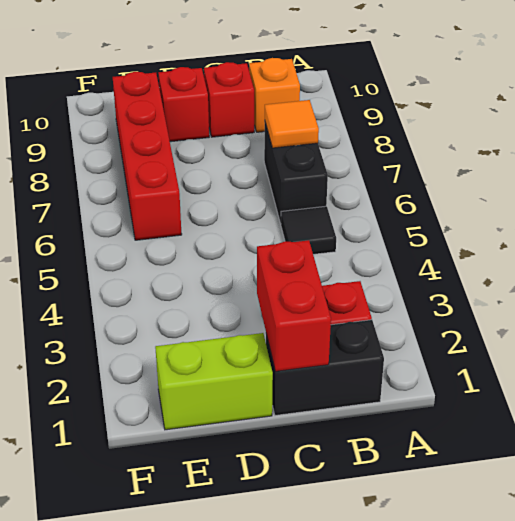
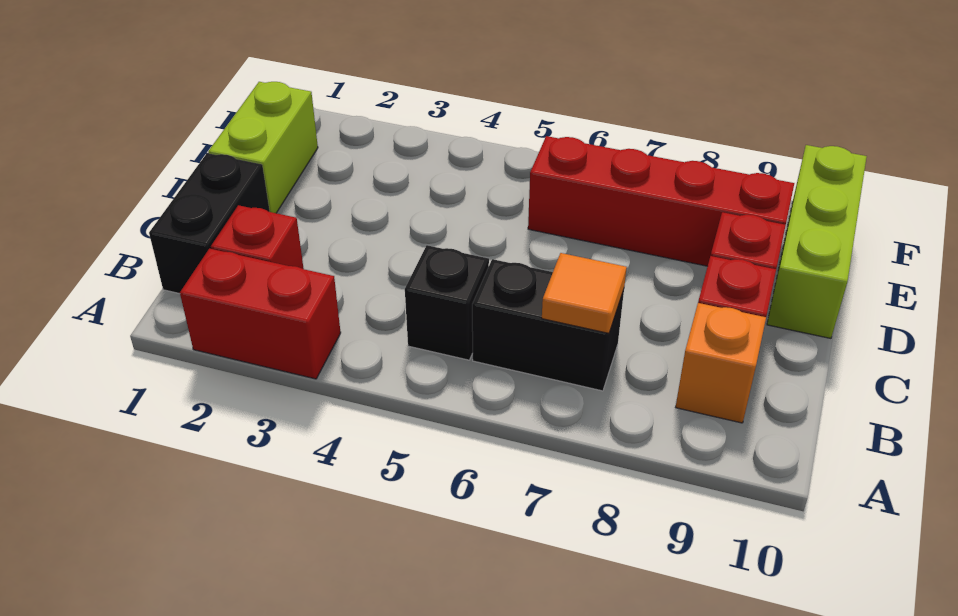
black tile B5 level 1 -> black brick B5 level 1
red brick C1:C2 level 2 -> red brick A2:A3 level 1
none -> lime brick D10:F10 level 1

